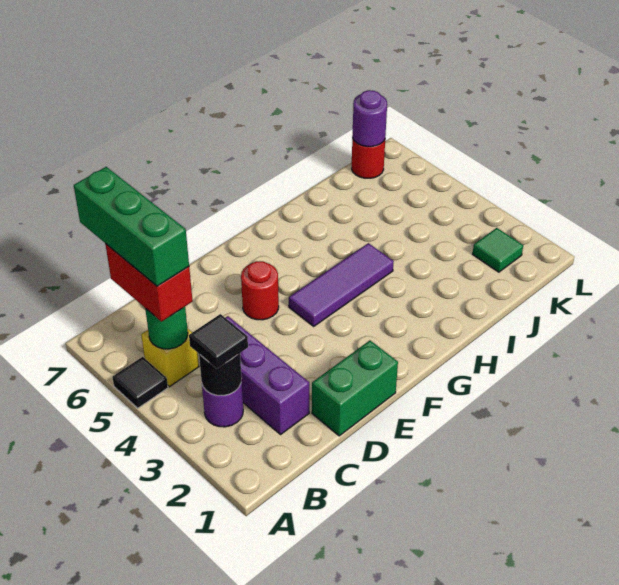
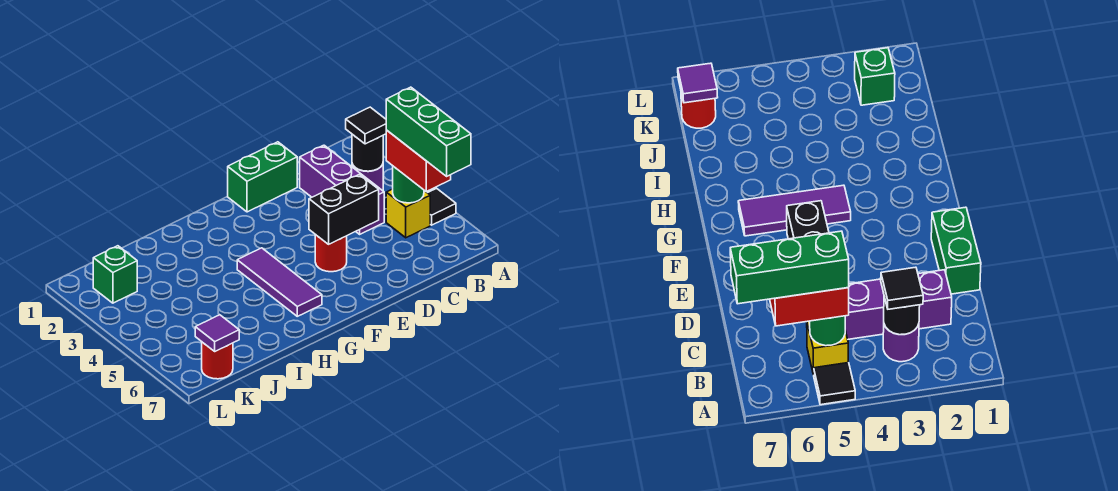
none -> black brick D5:E5 level 2
purple tile F4:H4 level 1 -> purple tile G4:G6 level 1
green tile K2 level 1 -> green brick K2 level 1
purple round brick K7 level 2 -> purple tile K7 level 2

